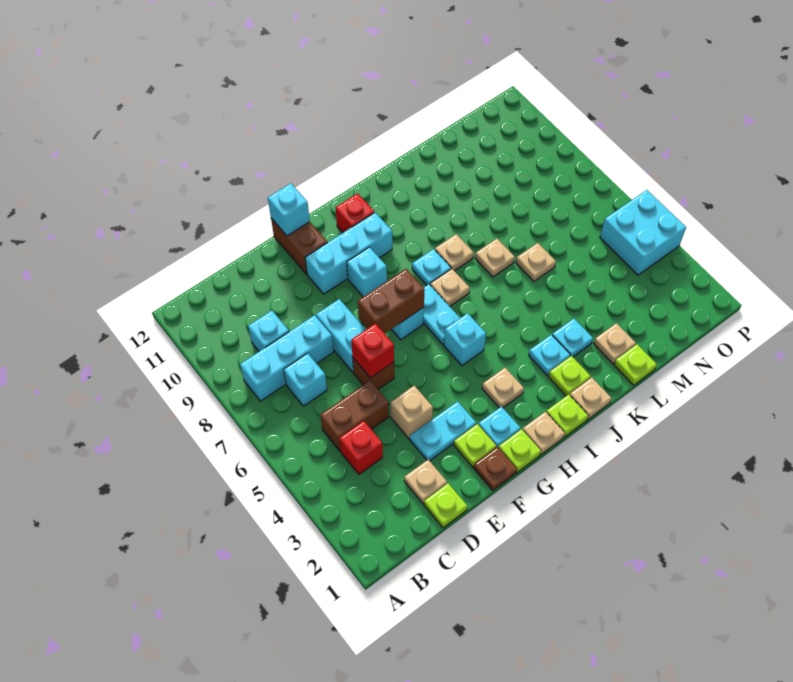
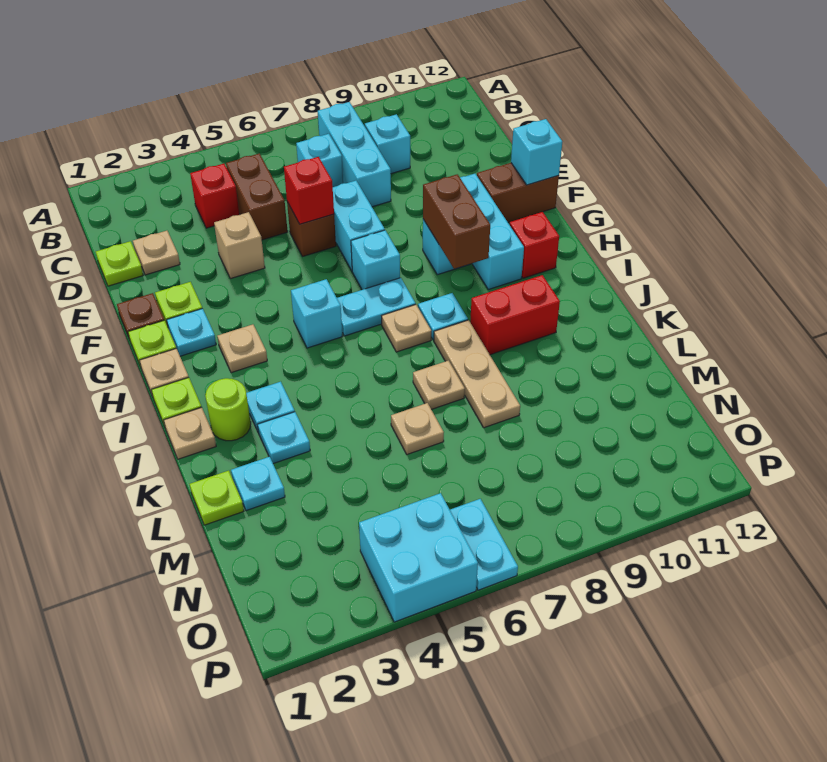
cyan plate E3:F3 level 1 -> cyan plate O6:P6 level 1
cyan brick E7:E8 level 1 -> cyan brick E7:F7 level 1
brown brick F7:G7 level 2 -> brown brick G9:H9 level 2
lime plate J2 level 1 -> lime round brick J2 level 1
tan plate J8 level 1 -> tan plate J8:L8 level 1
none -> red brick J9:J10 level 1
tan plate L2 level 1 -> cyan plate L2 level 1

